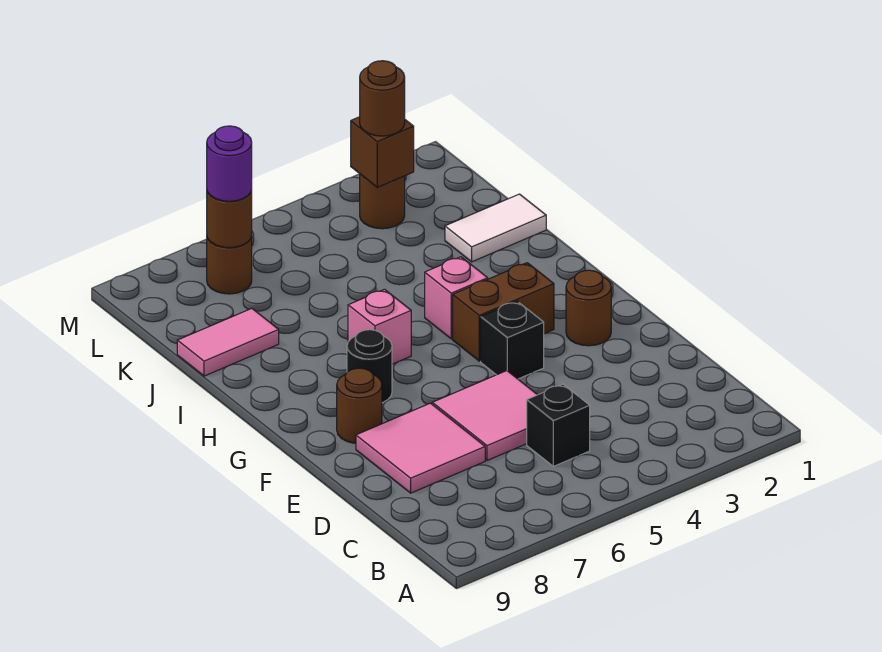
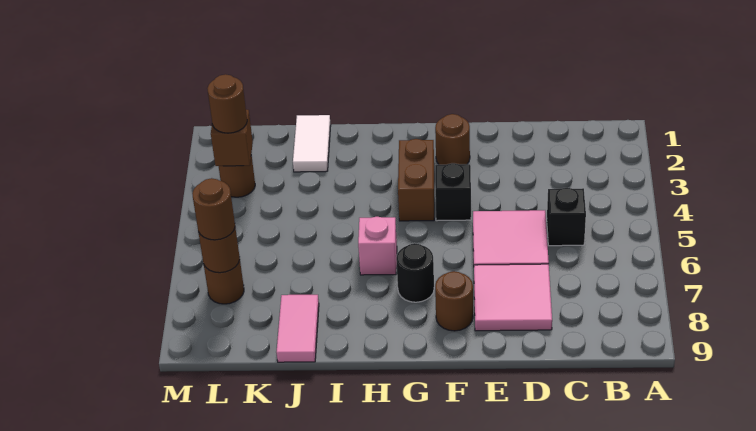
pink brick H4 level 1 -> none
purple round brick L7 level 3 -> brown round brick L7 level 3

